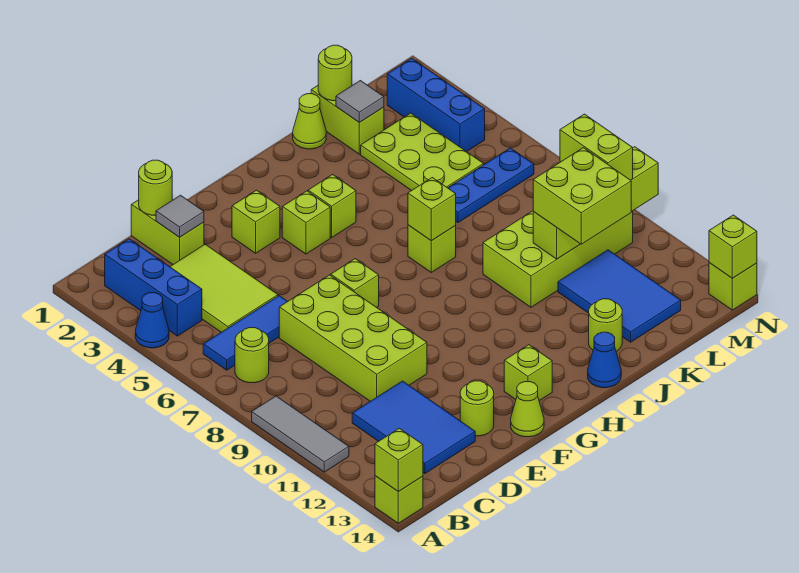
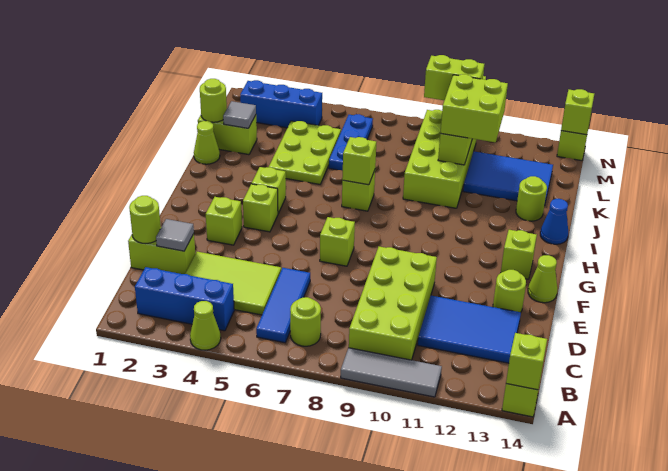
blue cone A4 level 1 -> lime cone A4 level 1
lime brick D7:E10 level 1 -> lime brick B9:E10 level 1
lime plate K3:L5 level 1 -> lime plate J4:L5 level 1

